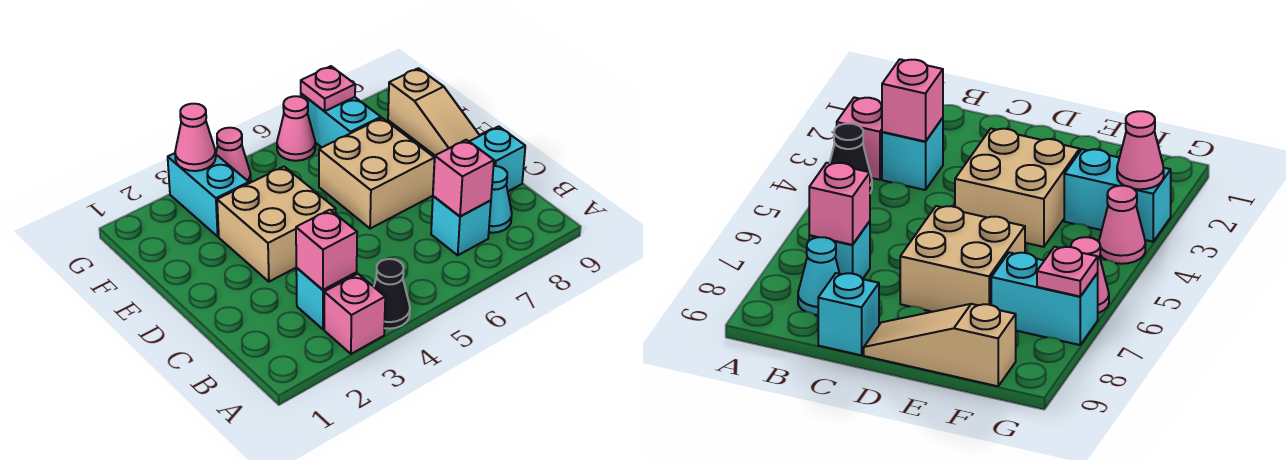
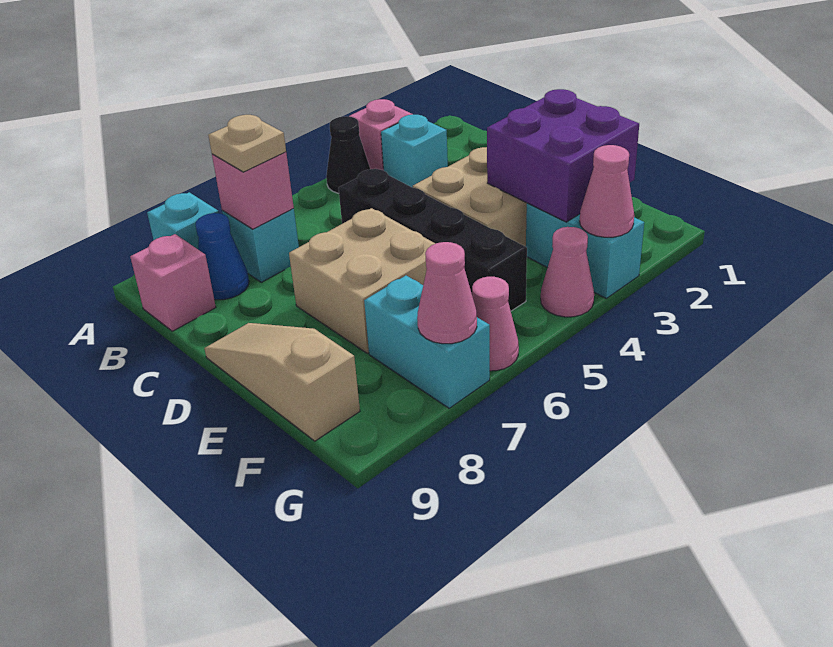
pink brick B3 level 2 -> pink brick B9 level 1
none -> tan plate B7 level 3
cyan cone B8 level 1 -> blue cone B8 level 1
none -> black brick C5:F5 level 1
cyan brick C9 level 1 -> cyan brick A8 level 1
none -> purple brick E2:F3 level 2
pink plate G7 level 2 -> pink cone G7 level 2

